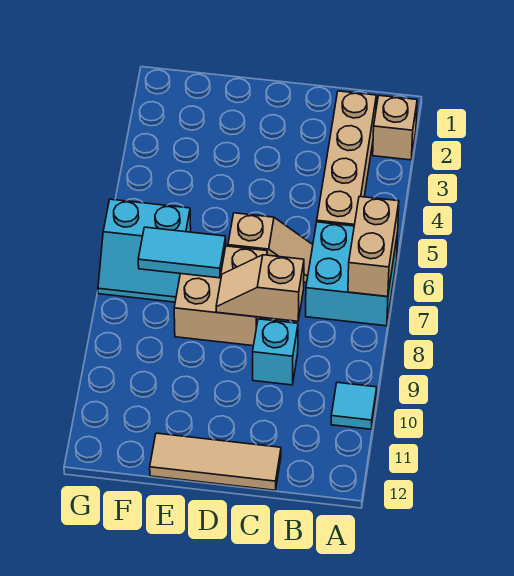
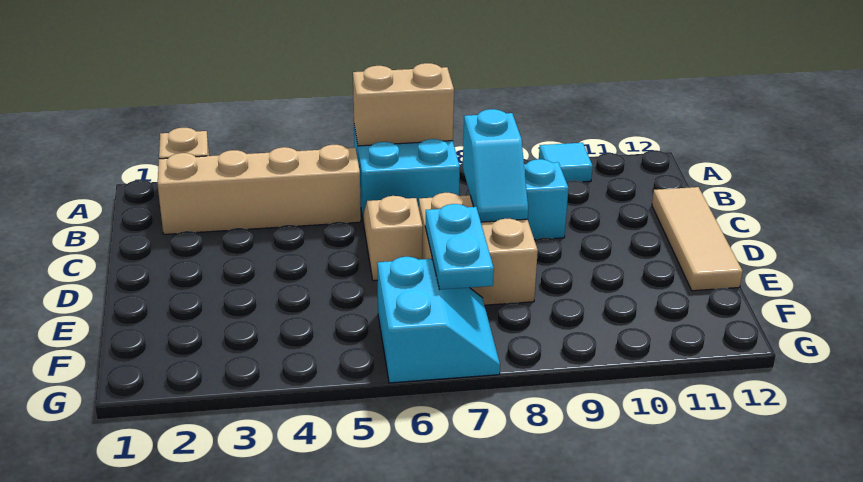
tan slope C8:D8 level 2 top C -> cyan slope C8:D8 level 2 top C
cyan tile E7:F7 level 2 -> cyan plate E7:F7 level 2

